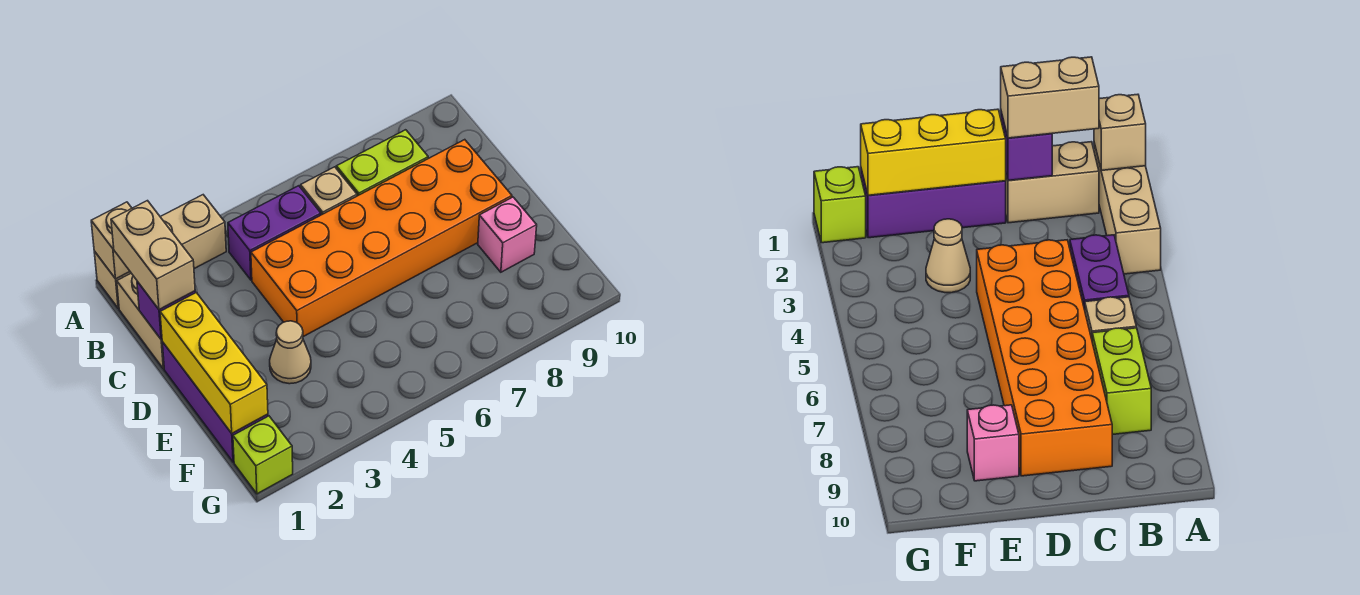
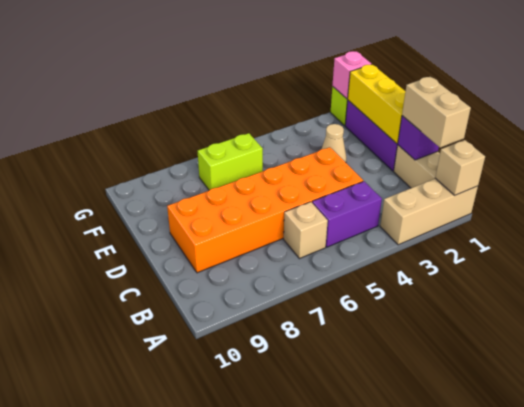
lime brick B7:B8 level 1 -> lime brick F6:F7 level 1
pink brick E9 level 1 -> pink brick G1 level 2

